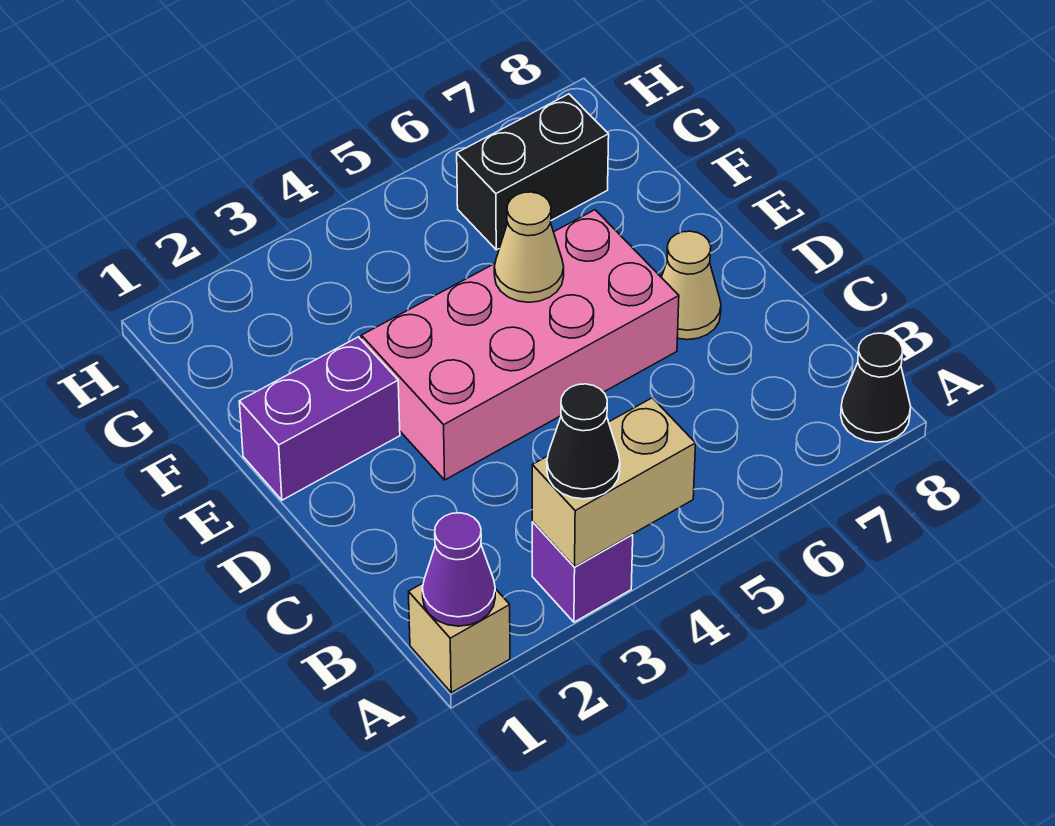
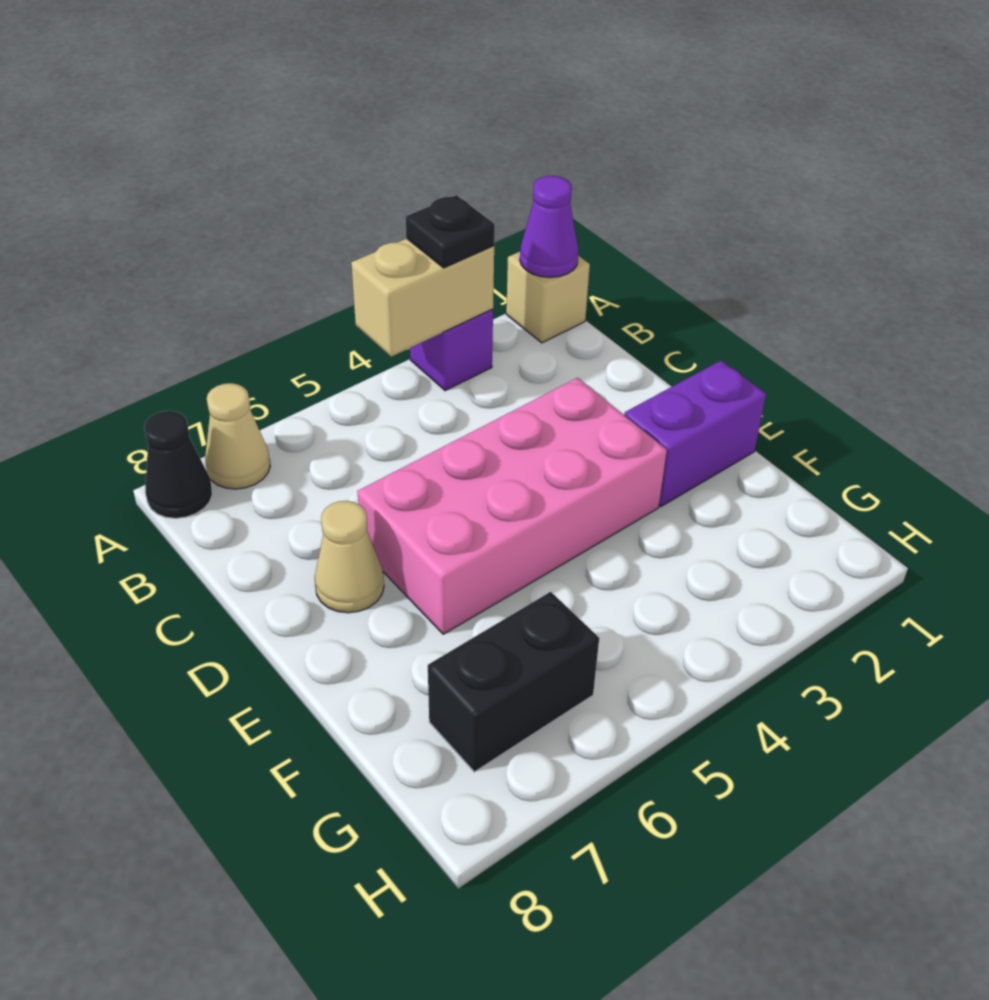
black cone A3 level 3 -> black plate A3 level 3
tan cone E5 level 2 -> tan cone A7 level 1

